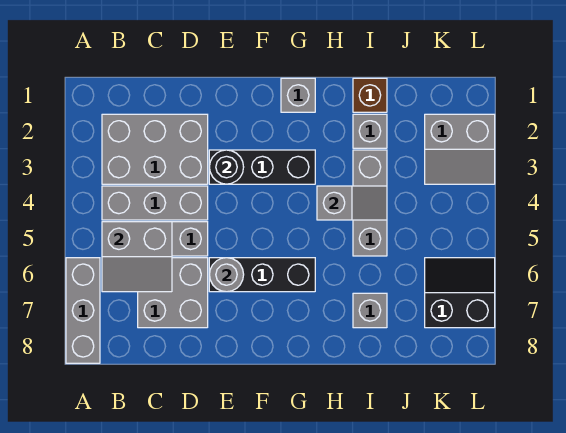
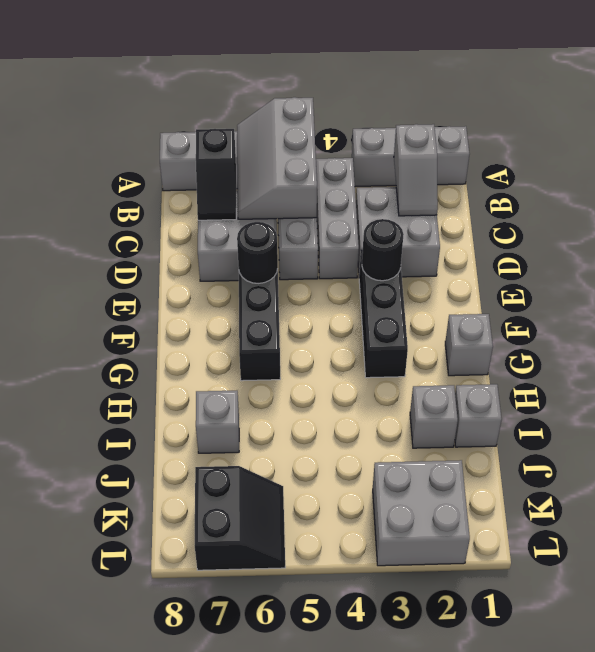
grey brick B2:D3 level 1 -> grey brick C2:D3 level 1
grey slope B5:C6 level 2 top 5 -> grey slope A5:C6 level 2 top 5
none -> black slope B7:C7 level 2 top B
grey round brick E6 level 2 -> black round brick E6 level 2
grey slope H4:I4 level 2 top H -> grey slope B2:C2 level 2 top B
brown brick I1 level 1 -> grey brick I1 level 1
grey brick I3:I5 level 1 -> grey brick A1:A3 level 1
grey slope K2:L3 level 1 top 2 -> grey brick K2:L3 level 1

